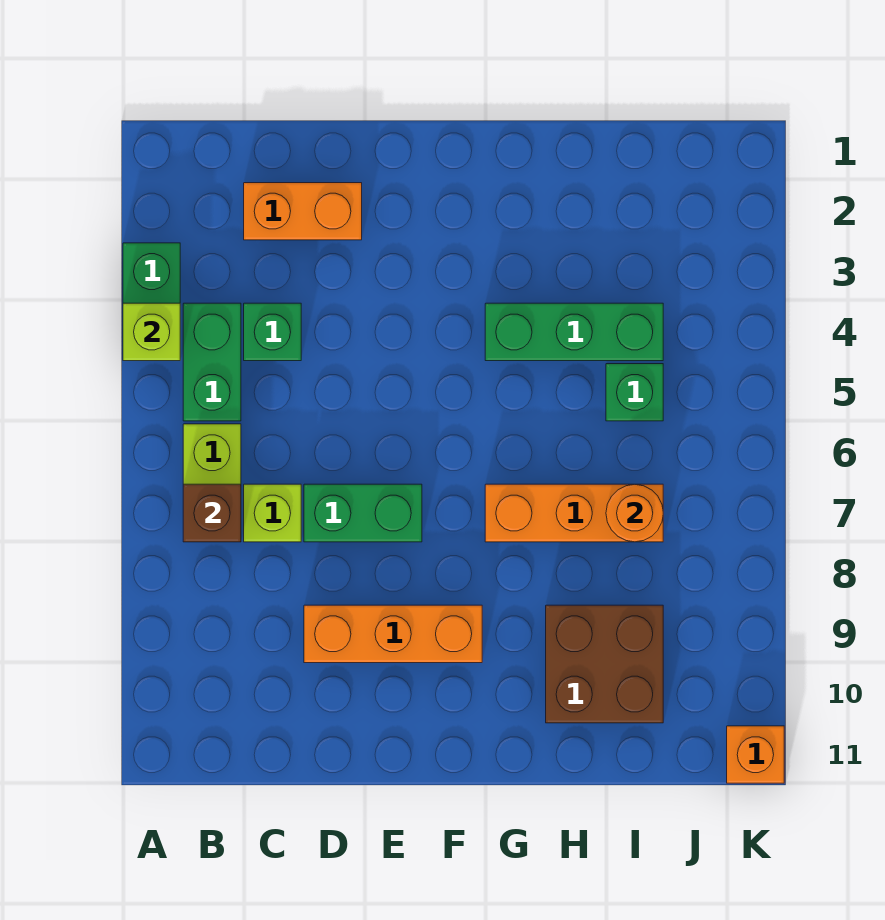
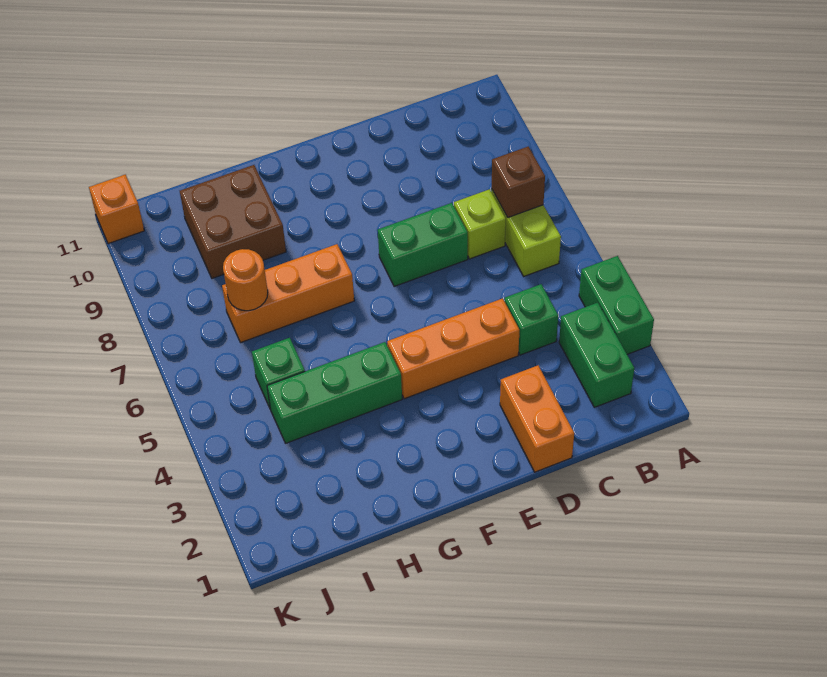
lime brick A4 level 2 -> none
green brick B4:B5 level 1 -> green brick B2:B3 level 1
orange brick C2:D2 level 1 -> orange brick D1:D2 level 1
orange brick D9:F9 level 1 -> orange brick D4:F4 level 1

